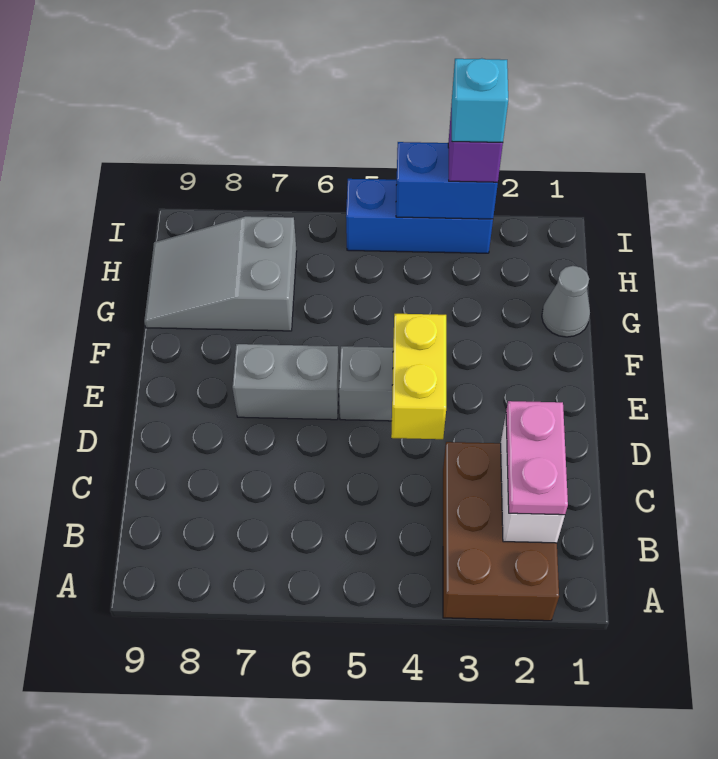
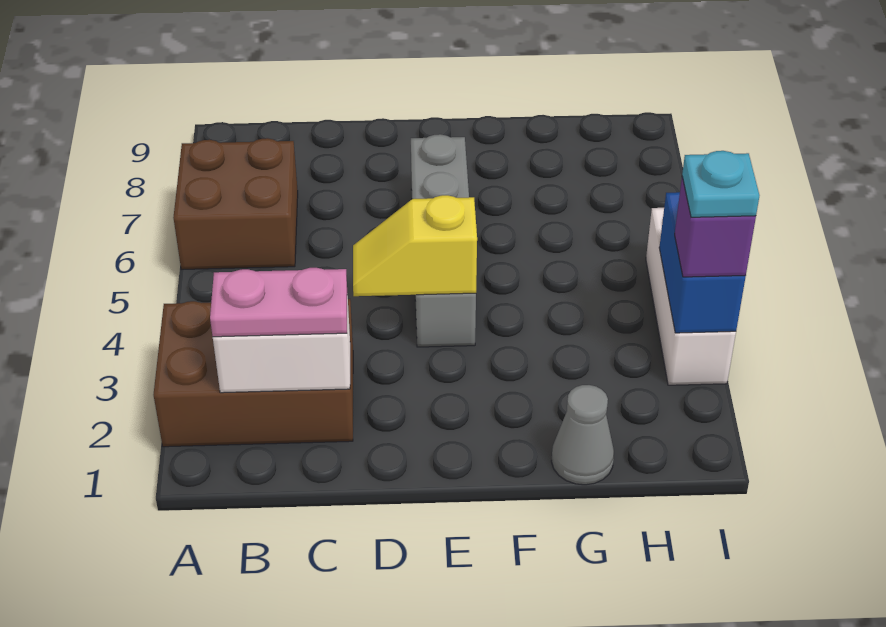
none -> brown brick A6:B7 level 1
yellow brick D4:E4 level 2 -> yellow slope D4:E4 level 2 top E
grey slope G7:H9 level 1 top 7 -> none
blue brick I3:I5 level 1 -> white brick I3:I5 level 1
cyan brick I3 level 4 -> cyan plate I3 level 4

